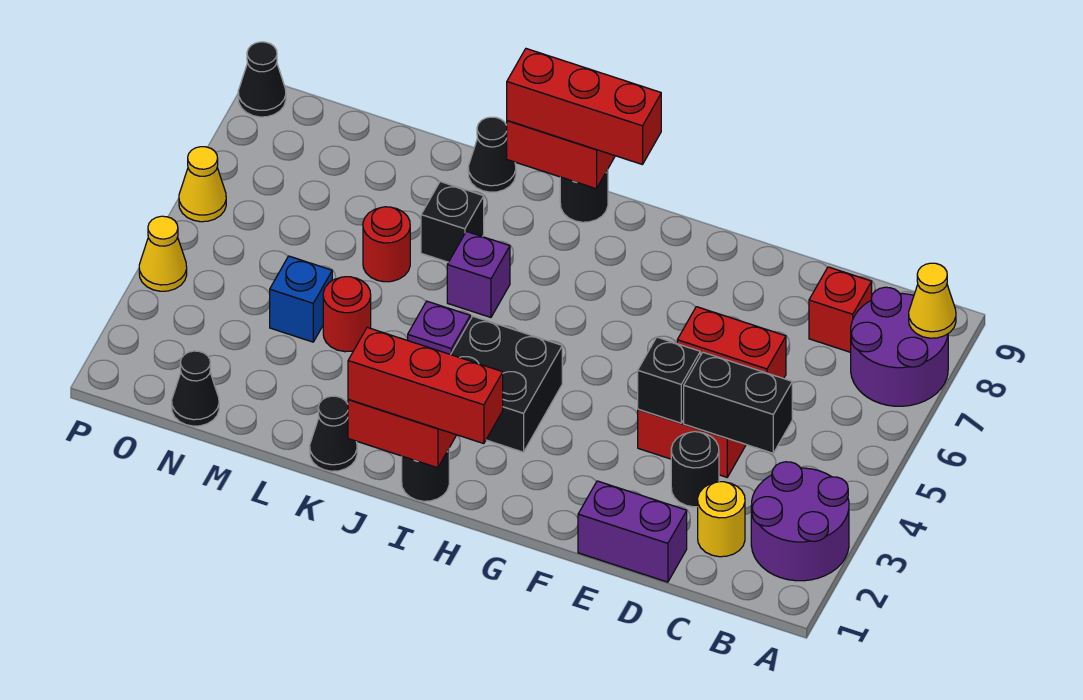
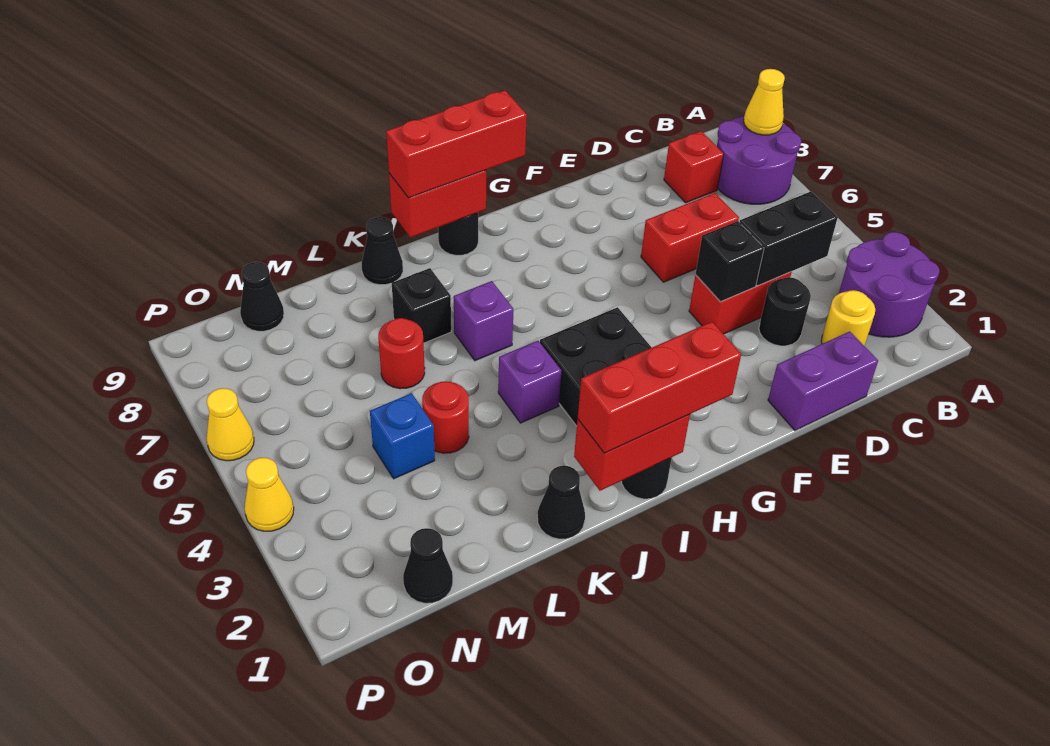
black cone P9 level 1 -> black cone N9 level 1

